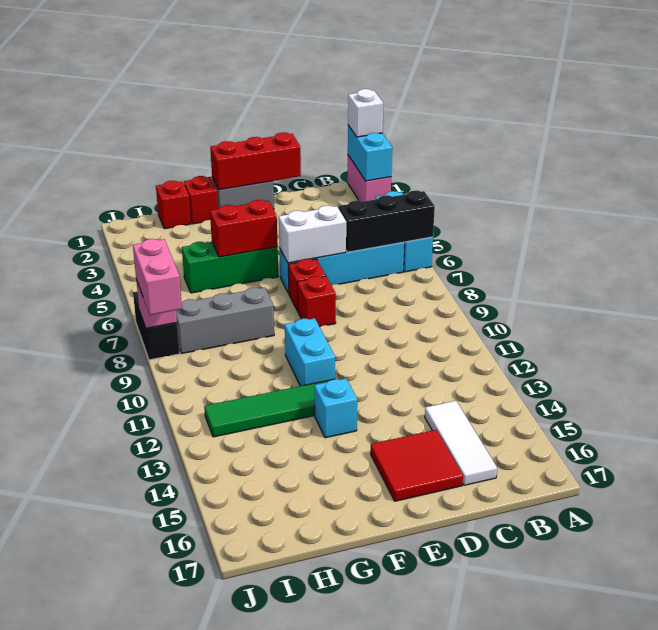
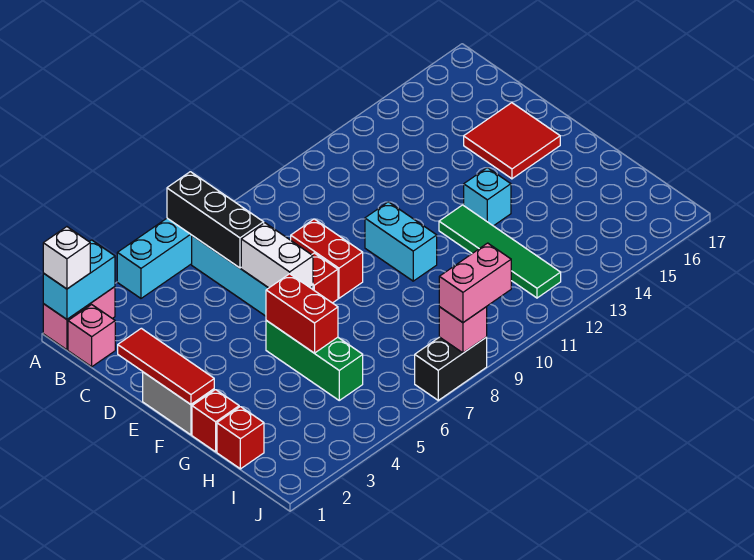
none -> pink brick B1 level 1
white tile C14:C16 level 1 -> none
red brick D1:F1 level 2 -> red tile D1:F1 level 2
red brick E8 level 1 -> red brick D8:E8 level 1
cyan brick F10:F11 level 1 -> cyan brick E10:F10 level 1
grey brick G8:I8 level 1 -> none

